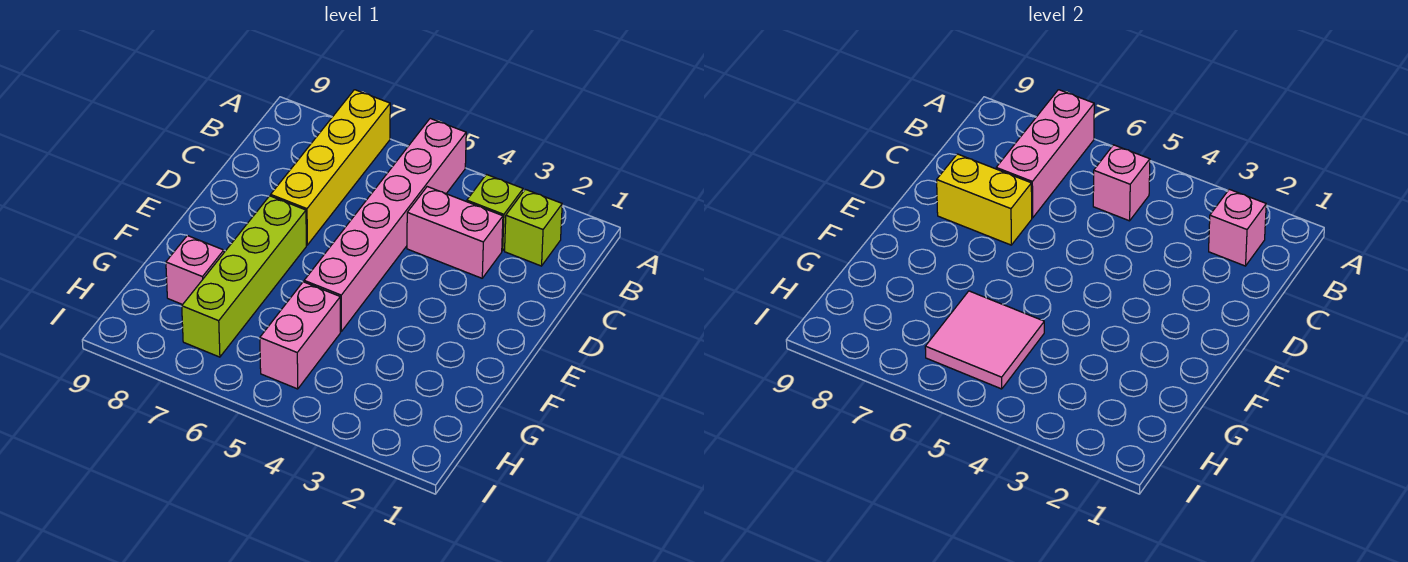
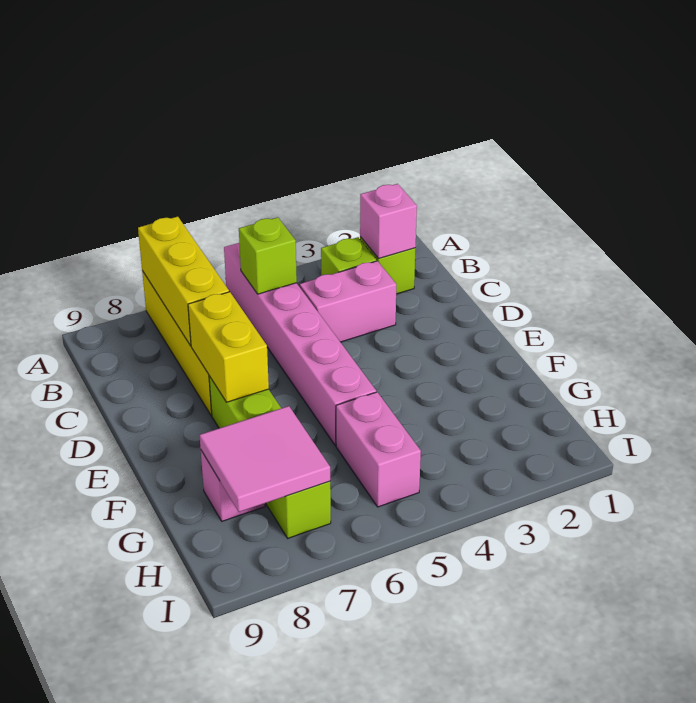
pink brick A7:C7 level 2 -> yellow brick A7:C7 level 2
pink brick B5 level 2 -> lime brick B5 level 2
yellow brick D7:D8 level 2 -> yellow brick D7:E7 level 2
pink tile G5:H6 level 2 -> pink tile G7:H8 level 2

